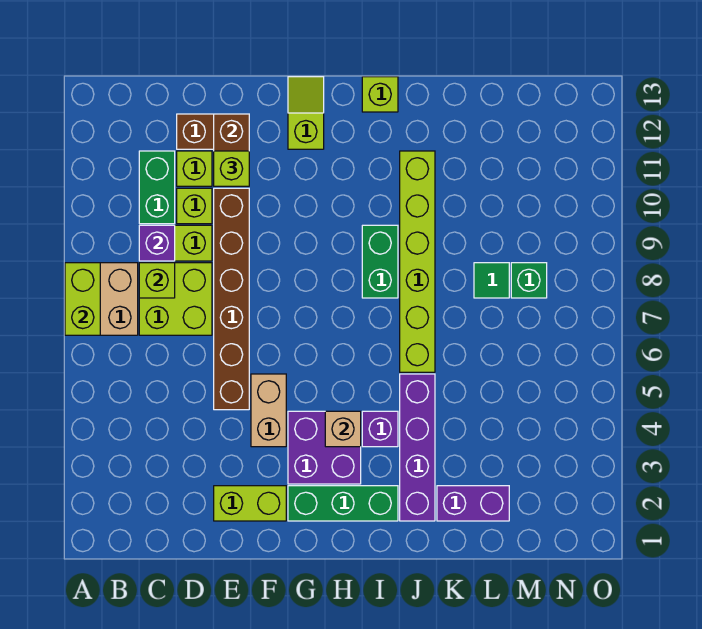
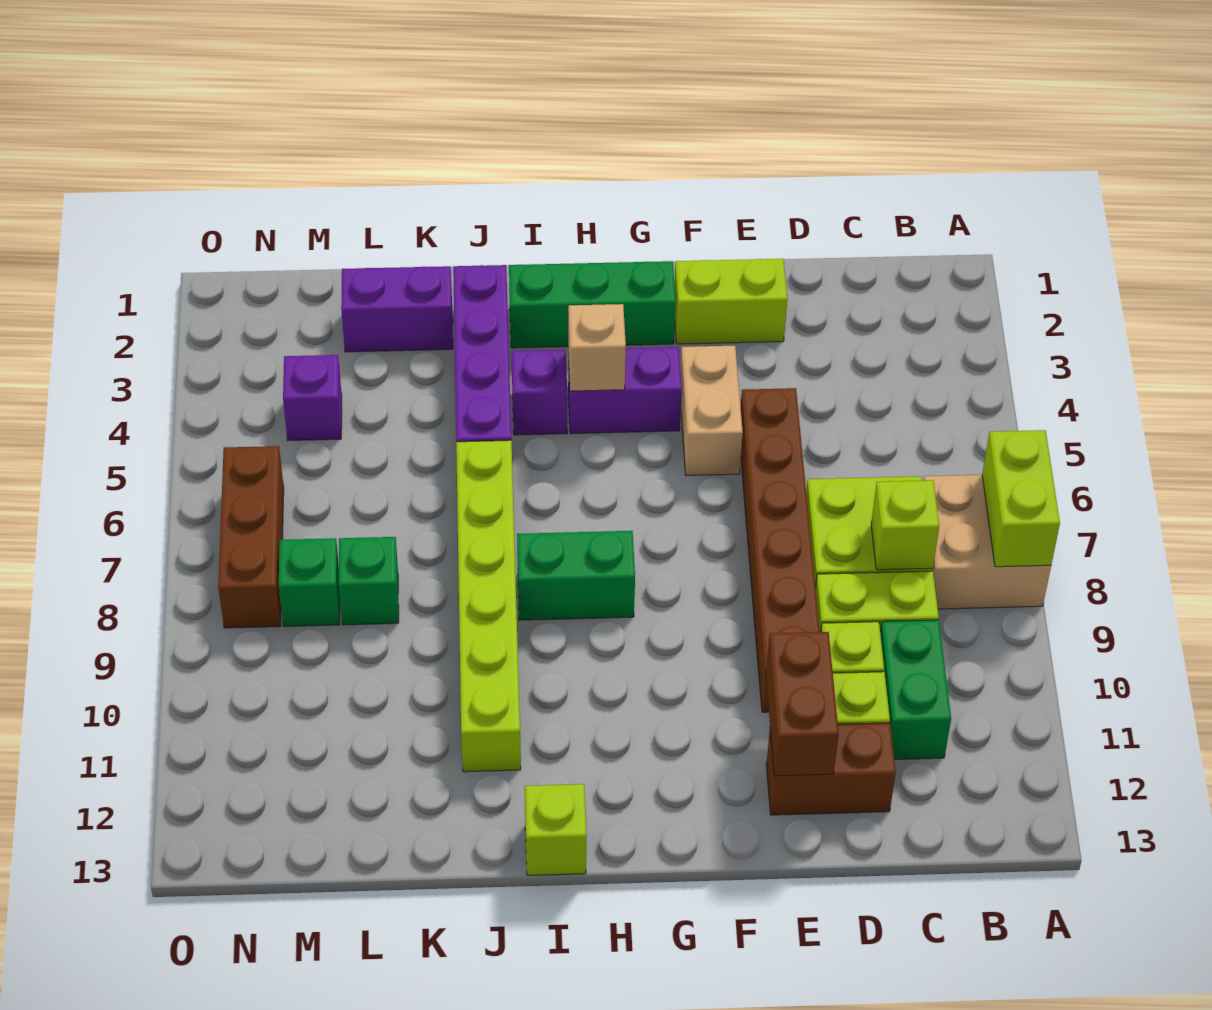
purple brick C9 level 2 -> purple brick M4 level 1
lime brick E11 level 3 -> none
purple brick G3:H4 level 1 -> purple brick G4:H4 level 1
lime slope G12:G13 level 1 top 12 -> none
green brick I8:I9 level 1 -> green brick H8:I8 level 1
green tile L8 level 1 -> green brick L8 level 1
none -> brown brick N6:N8 level 1

